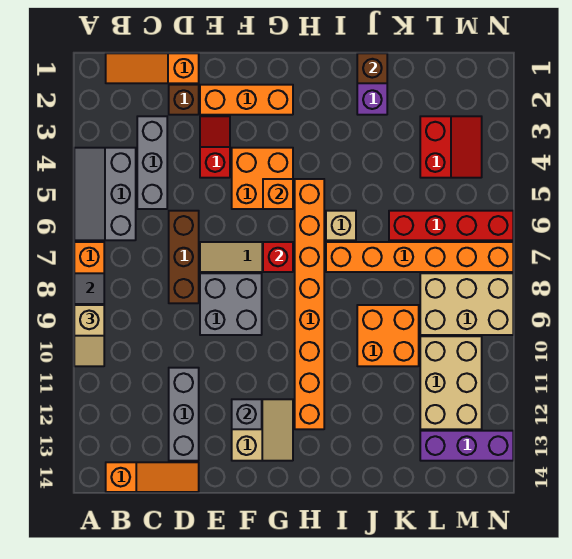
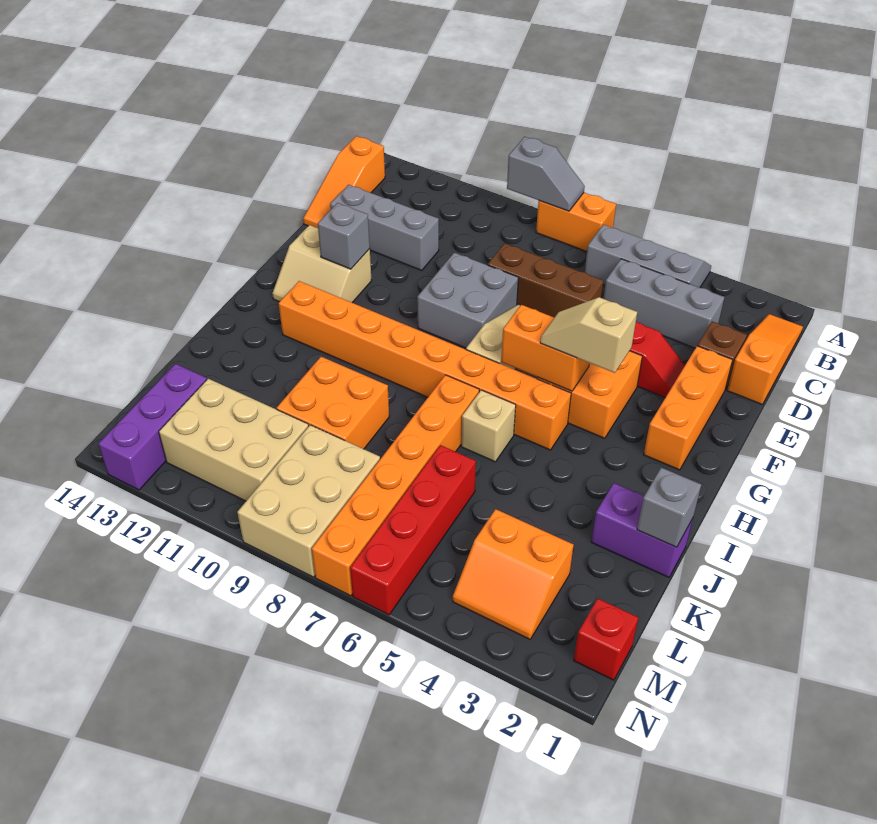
tan slope A9:A10 level 3 top 9 -> tan slope G4:G5 level 3 top 4
orange brick G5 level 2 -> orange brick G5:G6 level 2
red brick G7 level 2 -> red brick M1 level 1
brown brick J1 level 2 -> grey brick J1 level 2
red slope L3:M4 level 1 top L -> orange slope L3:M4 level 1 top L

